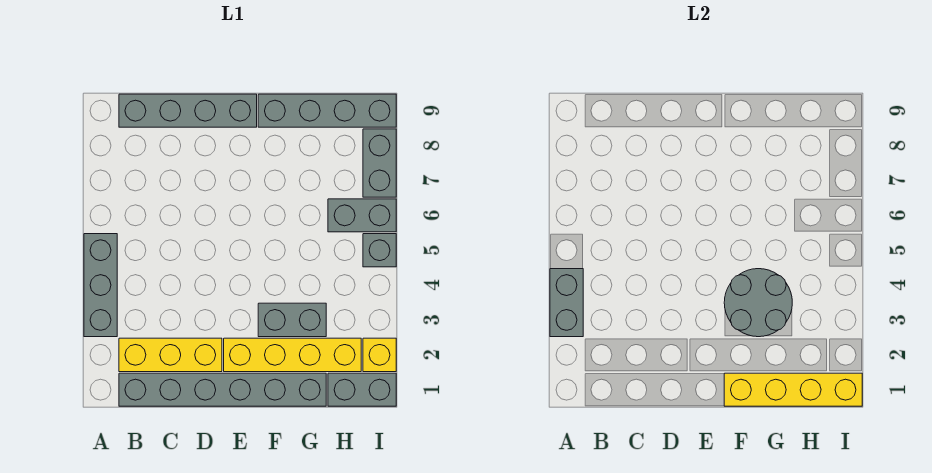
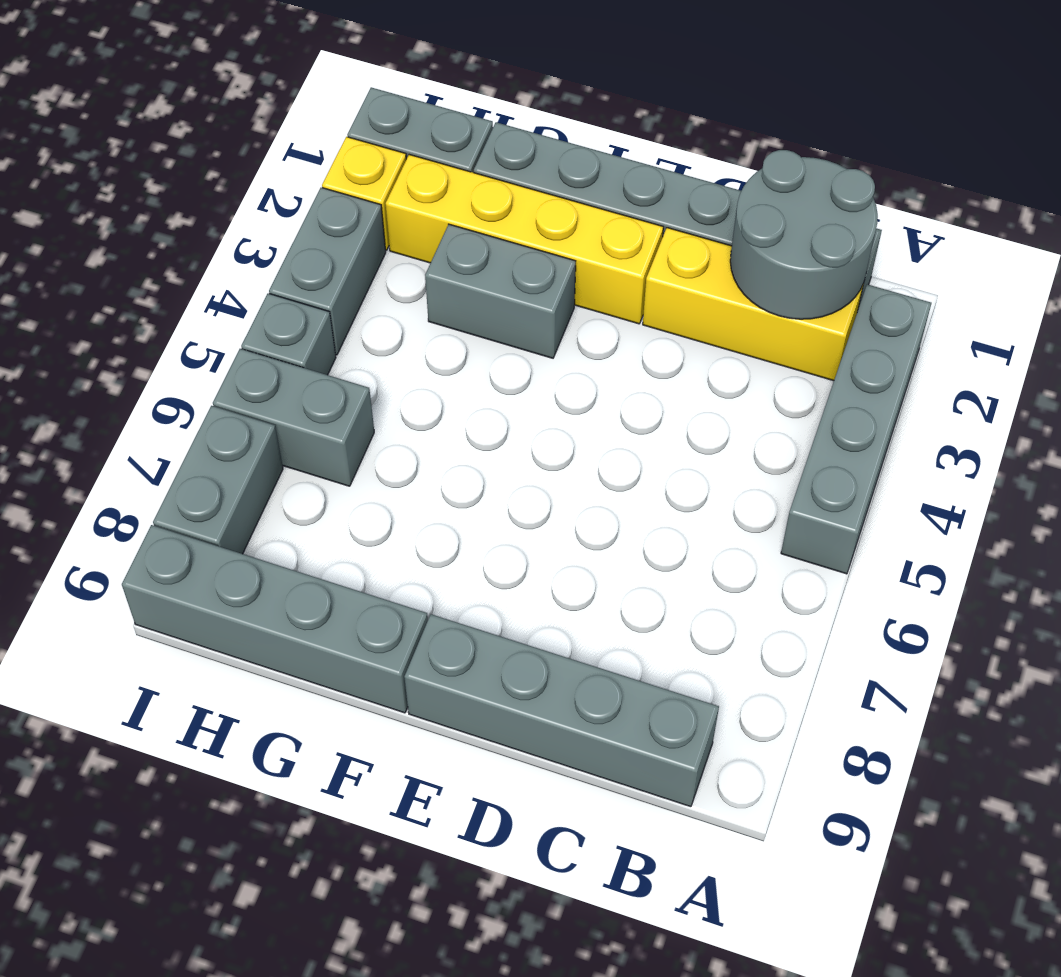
grey brick A3:A5 level 1 -> grey brick A2:A5 level 1
grey brick A3:A4 level 2 -> grey brick I3:I4 level 1
yellow brick F1:I1 level 2 -> none
grey round brick F3:G4 level 2 -> grey round brick B1:C2 level 2

